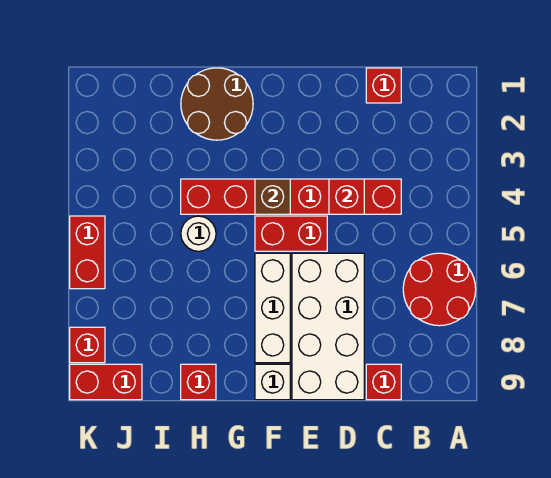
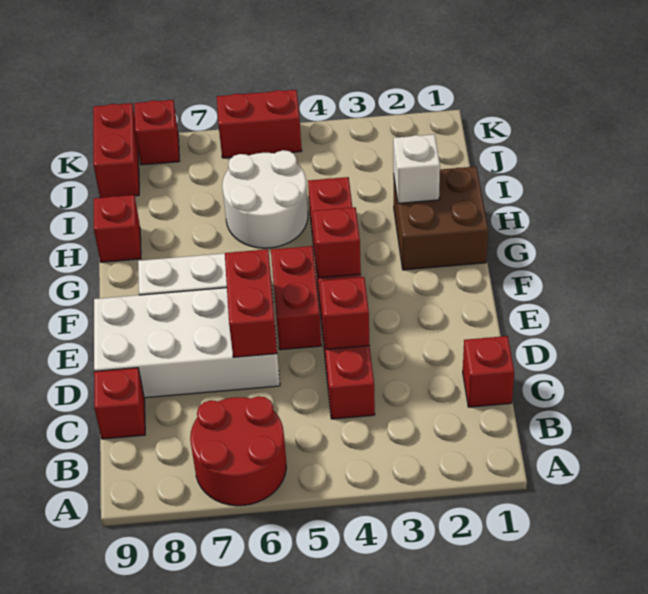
none -> red brick D6:E6 level 2
brown brick F4 level 2 -> red brick F4 level 2
white brick F9 level 1 -> white brick H2 level 2
brown round brick G1:H2 level 1 -> brown brick G1:H2 level 1
white round brick H5 level 1 -> white round brick H5:I6 level 1

